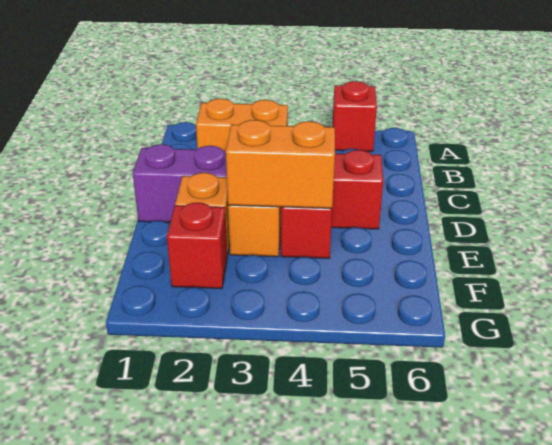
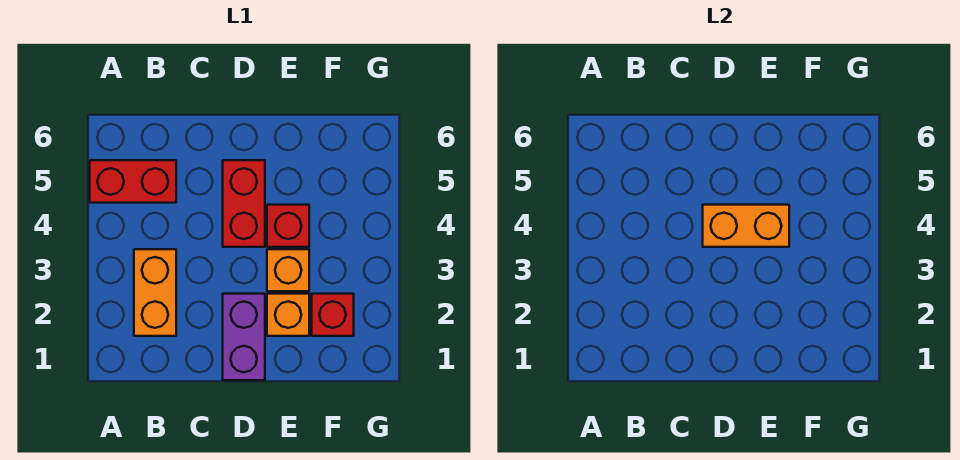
red brick A5 level 1 -> red brick A5:B5 level 1
orange brick E3:E4 level 2 -> orange brick D4:E4 level 2

